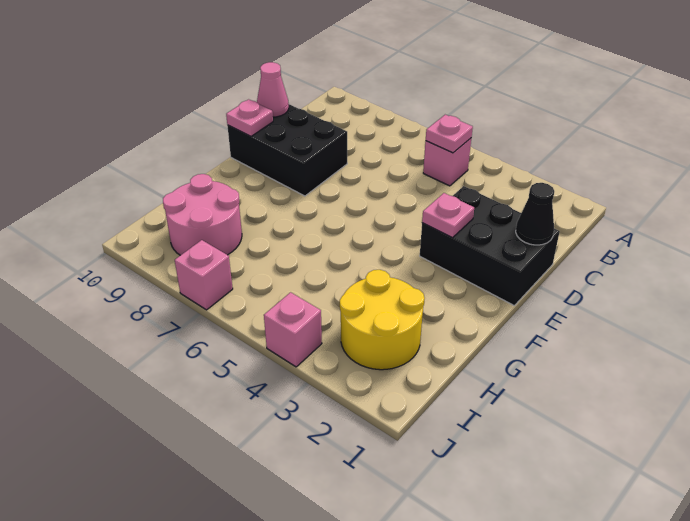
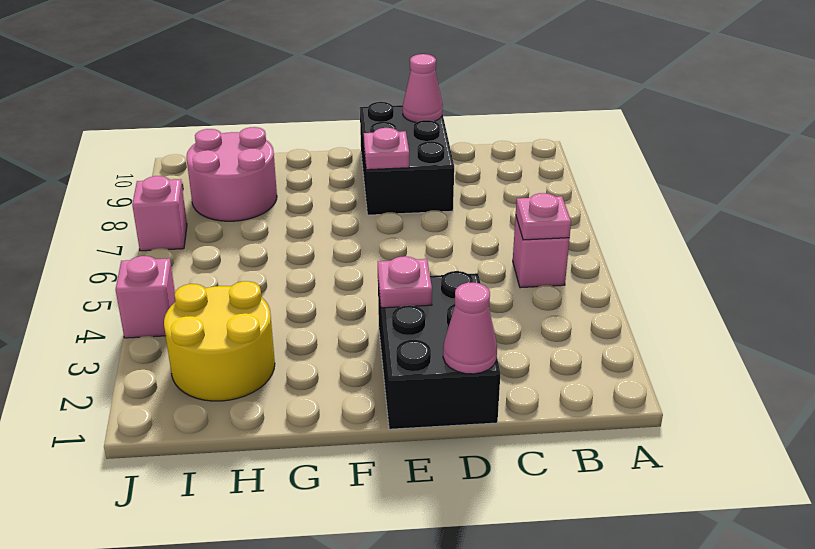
black cone D1 level 2 -> pink cone D1 level 2
pink plate E10 level 2 -> pink plate E8 level 2

